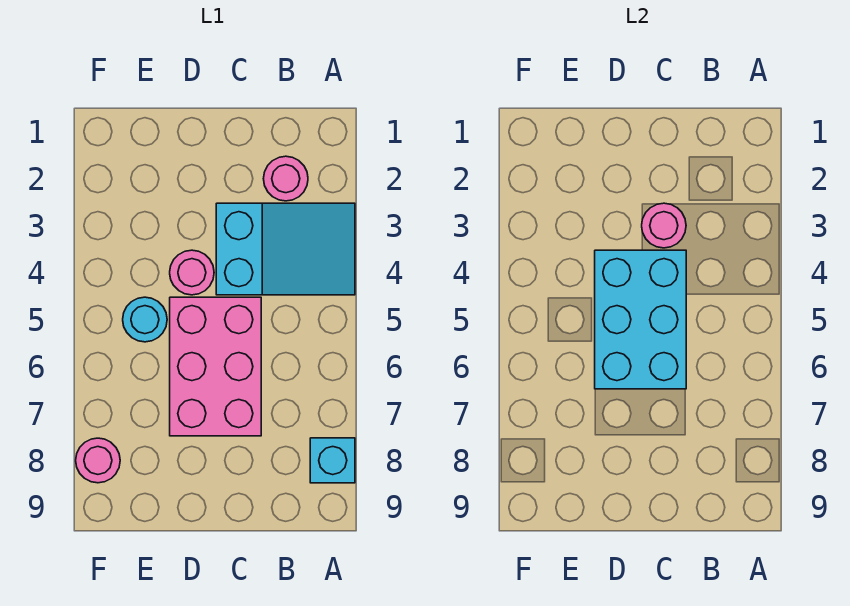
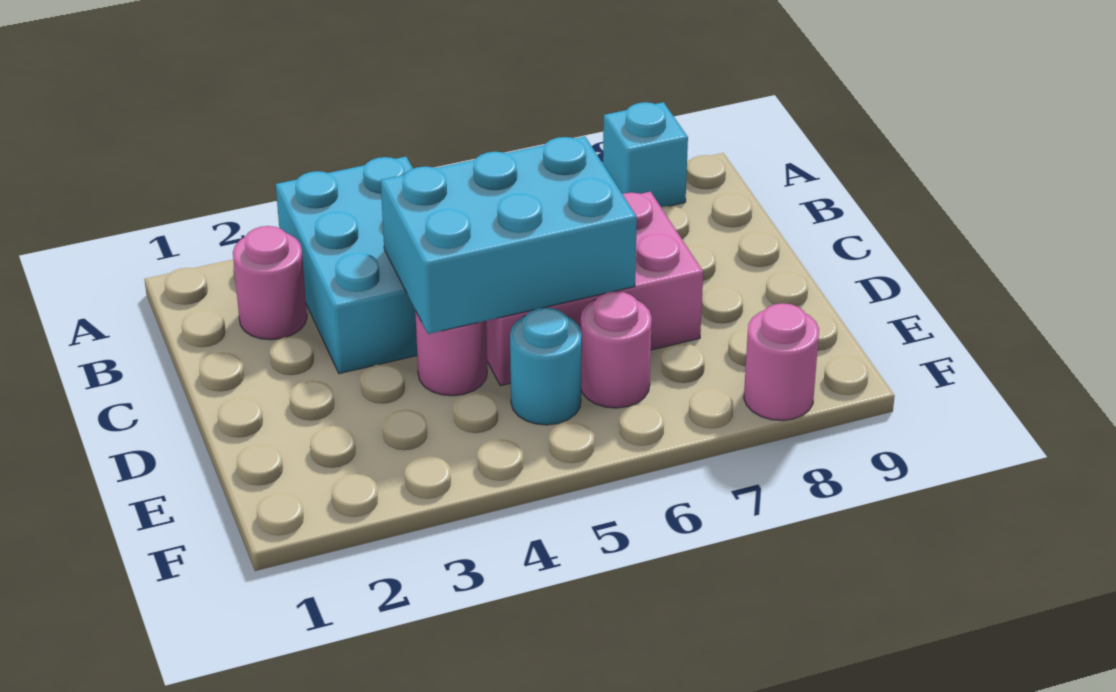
cyan slope A3:C4 level 1 top C -> cyan brick A3:C4 level 1
pink round brick C3 level 2 -> pink round brick E6 level 1

